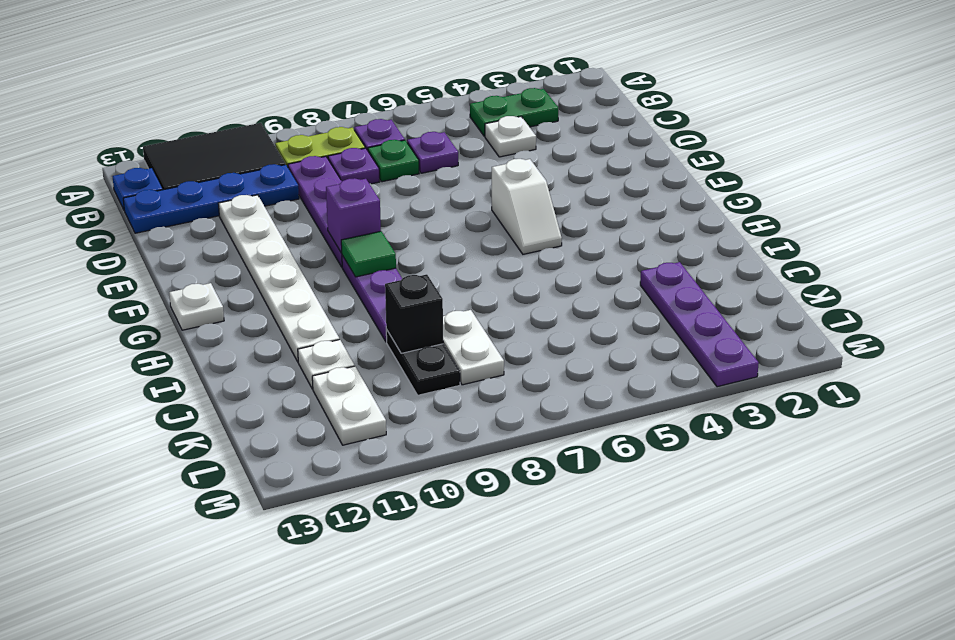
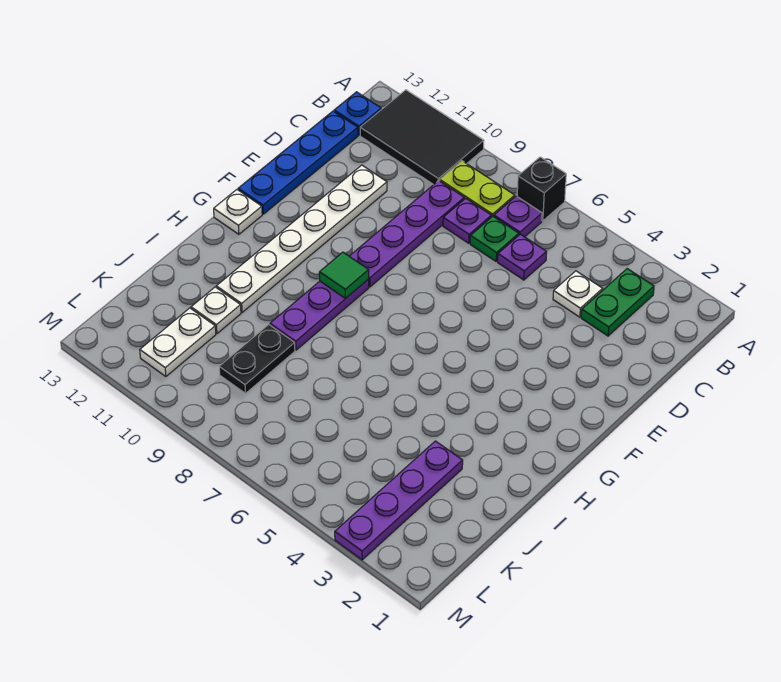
green plate B3:B4 level 1 -> green plate B3:C3 level 1
blue plate C10:C13 level 1 -> blue plate C13:F13 level 1
white slope F5:G5 level 1 top F -> none
purple brick F9 level 2 -> none
white plate J8:K8 level 1 -> none
black brick J9 level 2 -> black brick A7 level 1

